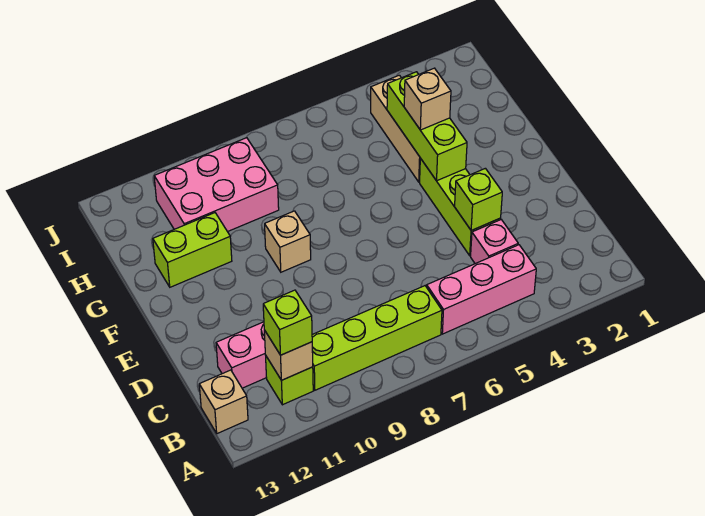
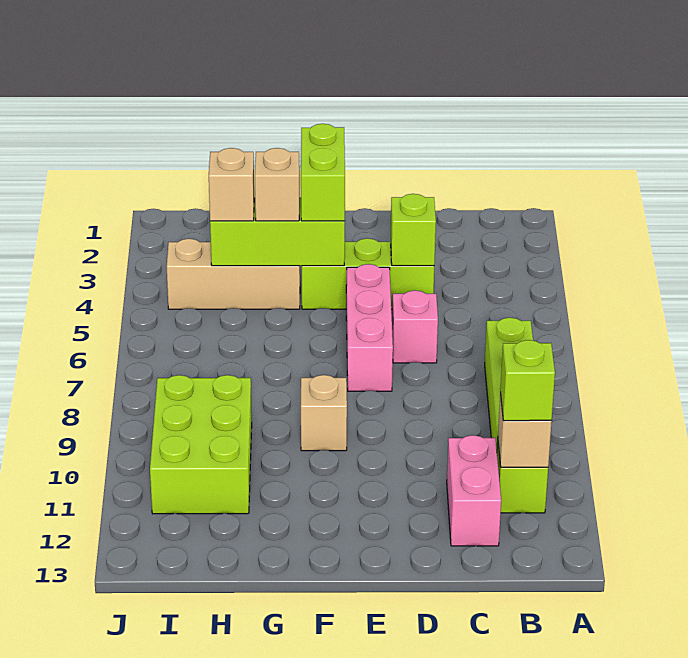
pink brick B4:B6 level 1 -> pink brick E5:E7 level 1
tan brick B13 level 1 -> tan brick H4 level 3
pink brick C4 level 1 -> pink brick D6 level 1
lime brick G11:G12 level 1 -> lime brick F3:F4 level 3
pink brick H9:I11 level 1 -> lime brick H9:I11 level 1

